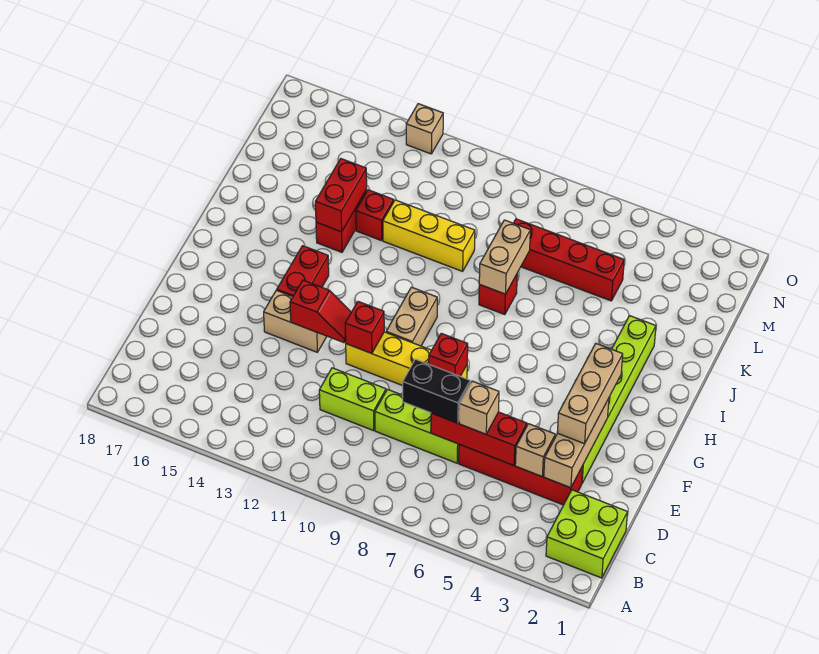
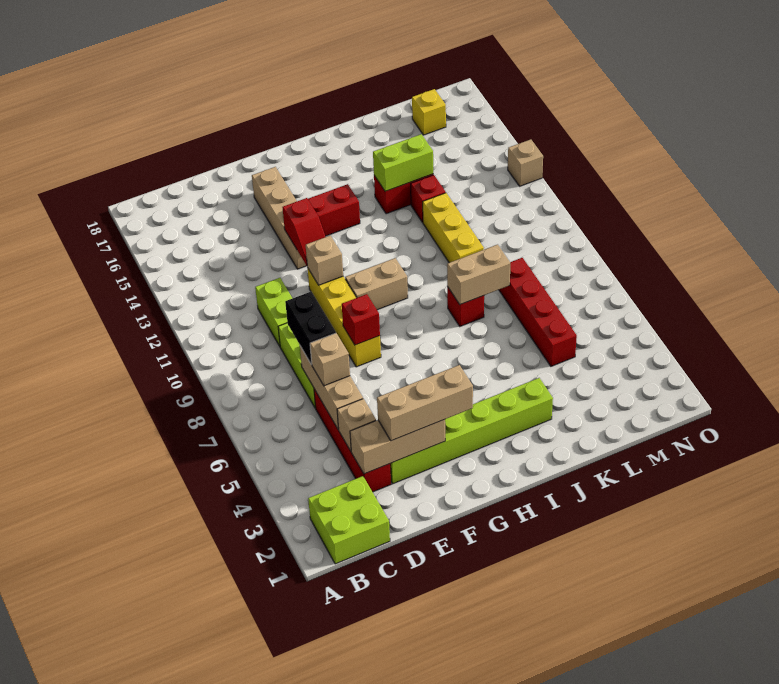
red brick D5:D7 level 2 -> tan brick D5:D7 level 2
red brick F11 level 2 -> tan brick F11 level 2
tan brick F13:F14 level 1 -> tan brick F13:F16 level 1
red brick J14:K14 level 2 -> lime brick J14:K14 level 2
none -> yellow brick M17 level 1

